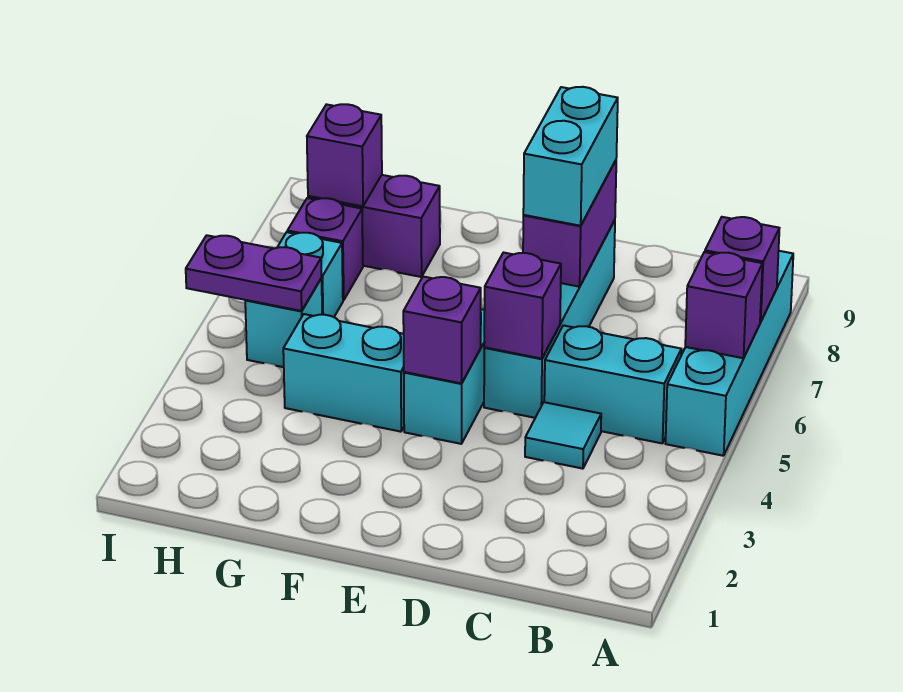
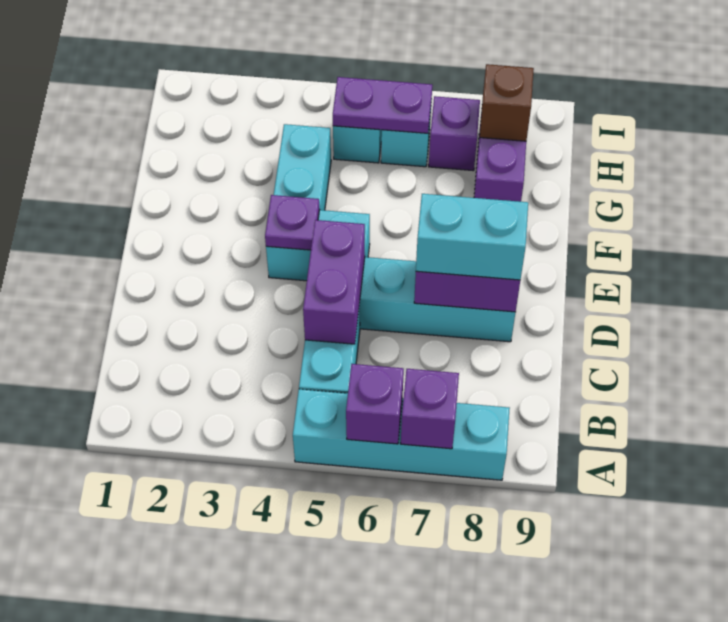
cyan tile C4 level 1 -> none
purple brick D5 level 2 -> purple brick C5:D5 level 2
purple brick E4 level 2 -> purple plate E4 level 2
purple plate H5:I5 level 2 -> purple plate H5:H6 level 2
purple brick H8 level 2 -> brown brick H8 level 2

